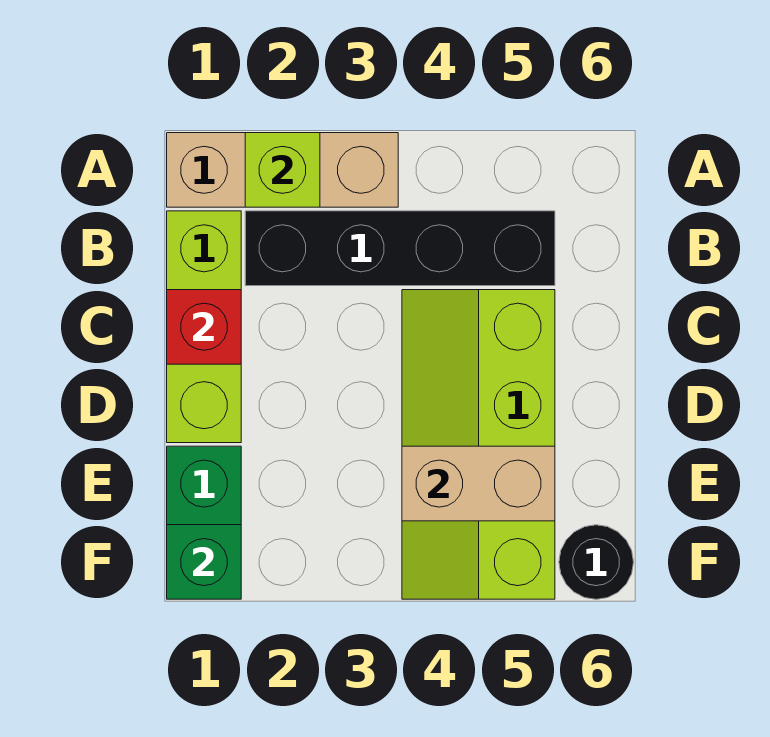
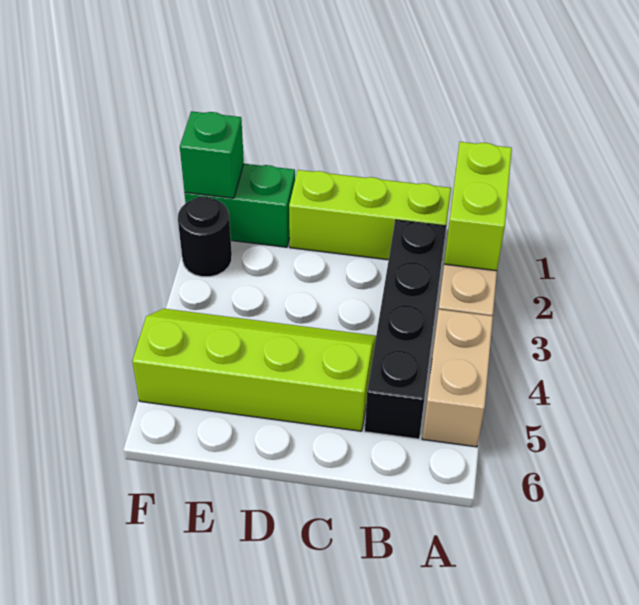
lime brick A2 level 2 -> lime brick A1:A2 level 2
red brick C1 level 2 -> none
tan brick E4:E5 level 2 -> tan brick A4:A5 level 1
black round brick F6 level 1 -> black round brick F2 level 1

